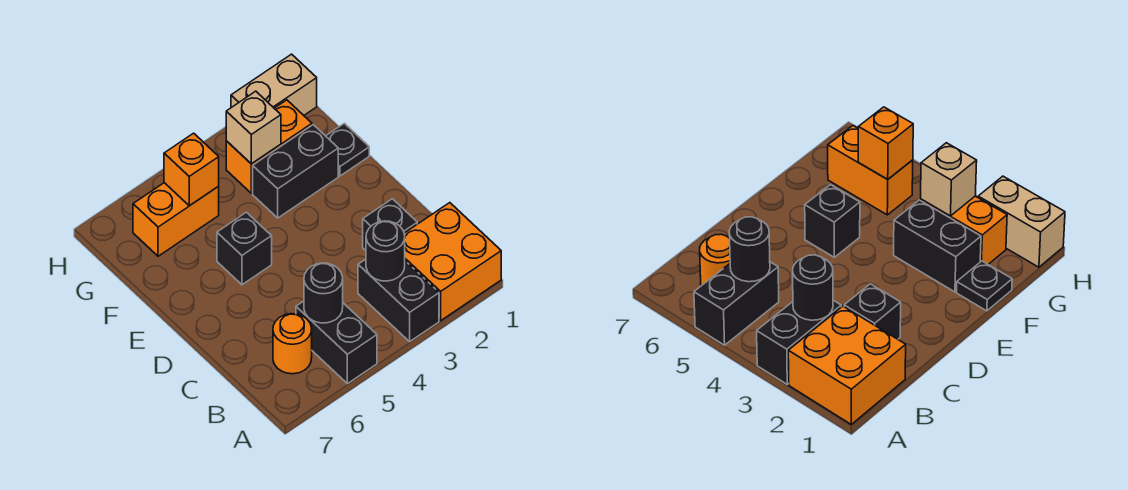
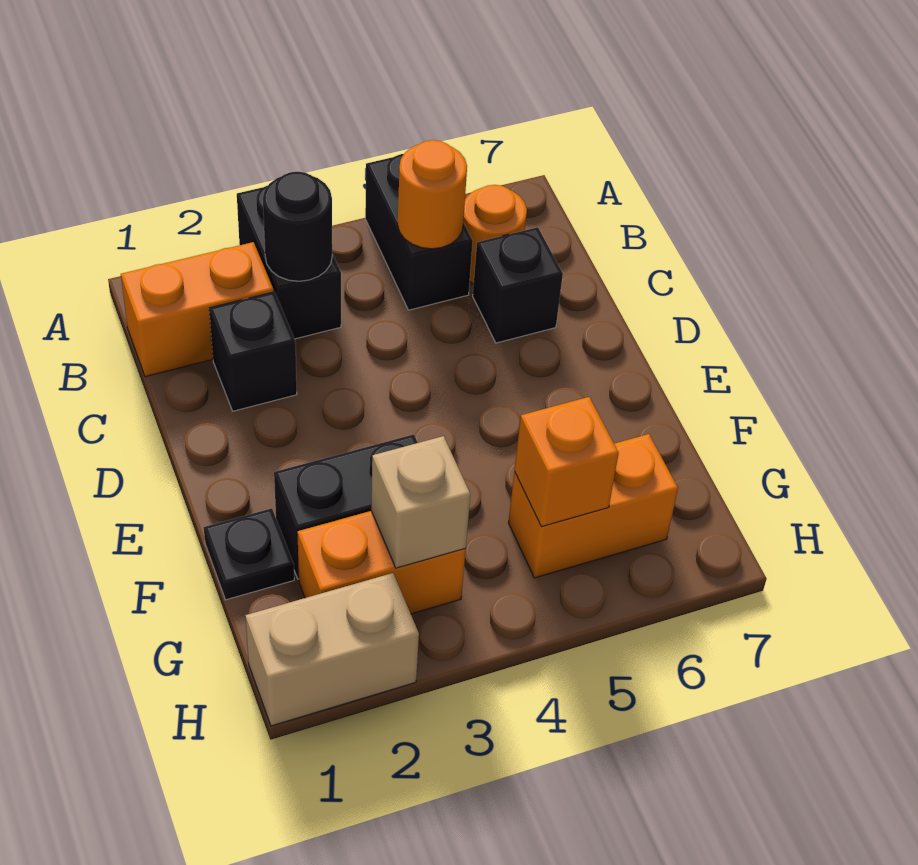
orange brick A1:B2 level 1 -> orange brick B1:B2 level 1
black round brick B5 level 2 -> orange round brick B5 level 2
black brick E5 level 1 -> black brick C6 level 1

